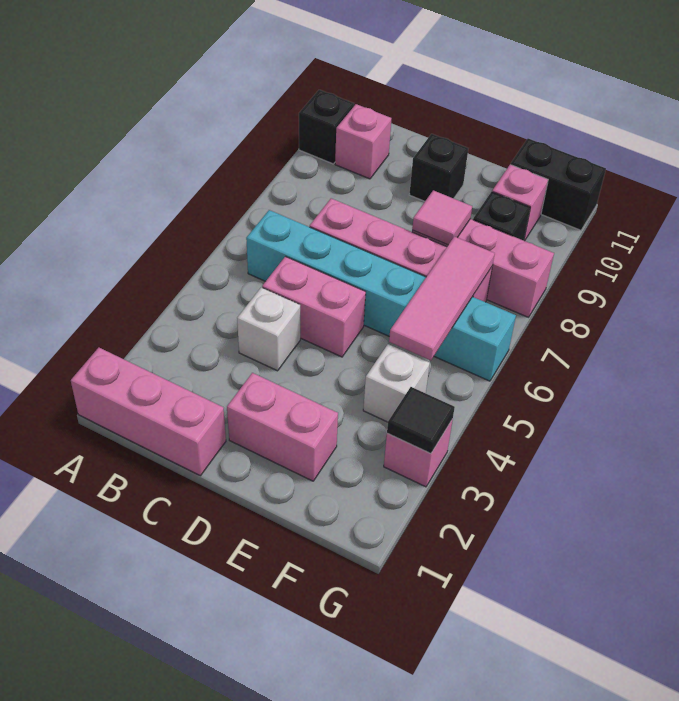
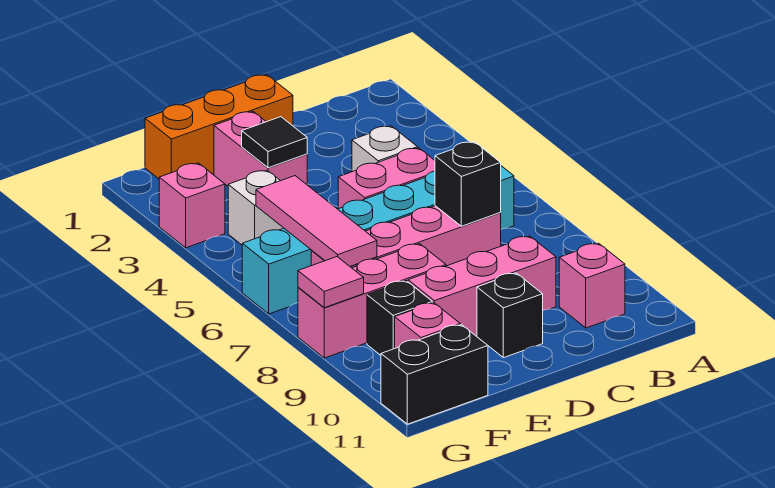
pink brick A1:C1 level 1 -> pink brick C9:E9 level 1
black brick A10 level 1 -> black brick C7 level 2
none -> orange brick D1:F1 level 1
pink brick D2:E2 level 1 -> pink brick E2:E3 level 1
pink tile E8 level 2 -> pink tile G8 level 2
black tile G3 level 2 -> black tile E3 level 2

